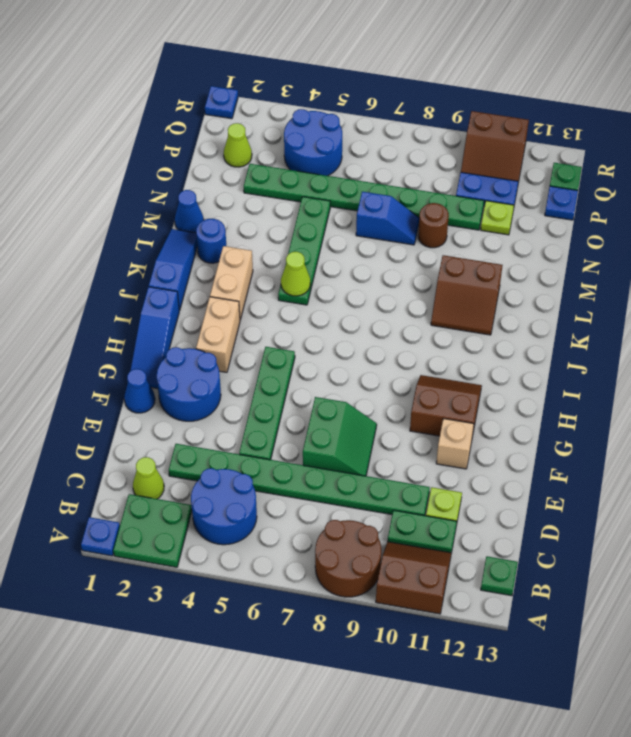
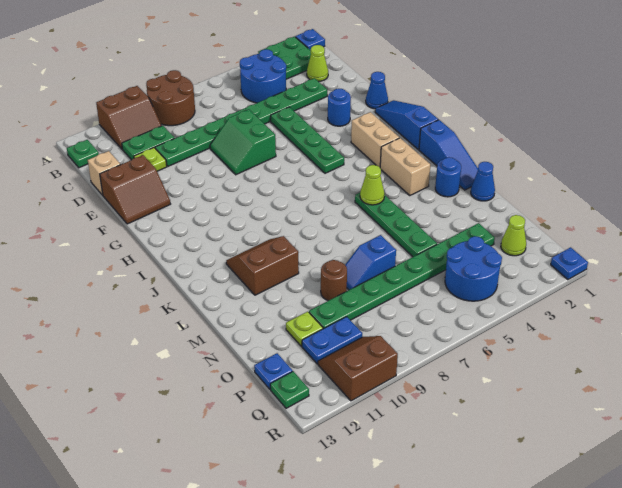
blue round brick F2:G3 level 1 -> blue round brick F3 level 1
tan brick F11 level 1 -> tan brick D13 level 1
brown slope G10:H11 level 1 top G -> brown slope E12:F13 level 1 top E

